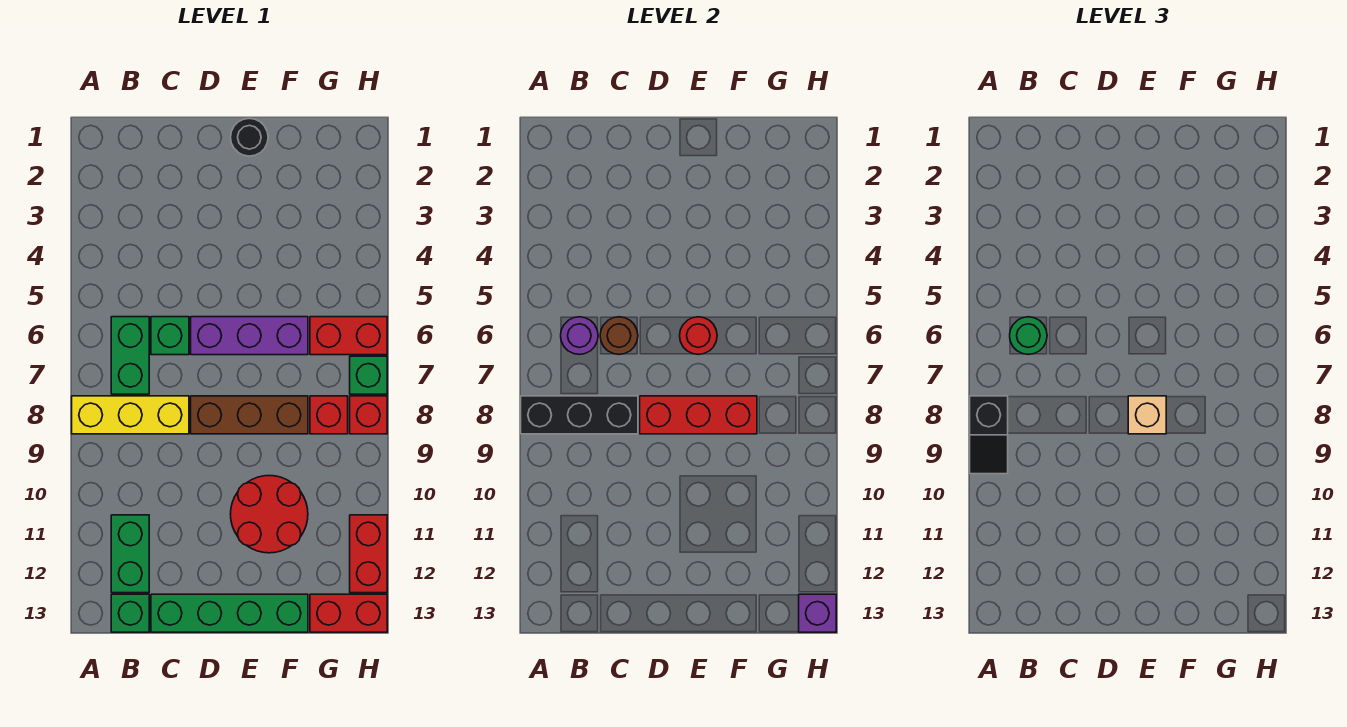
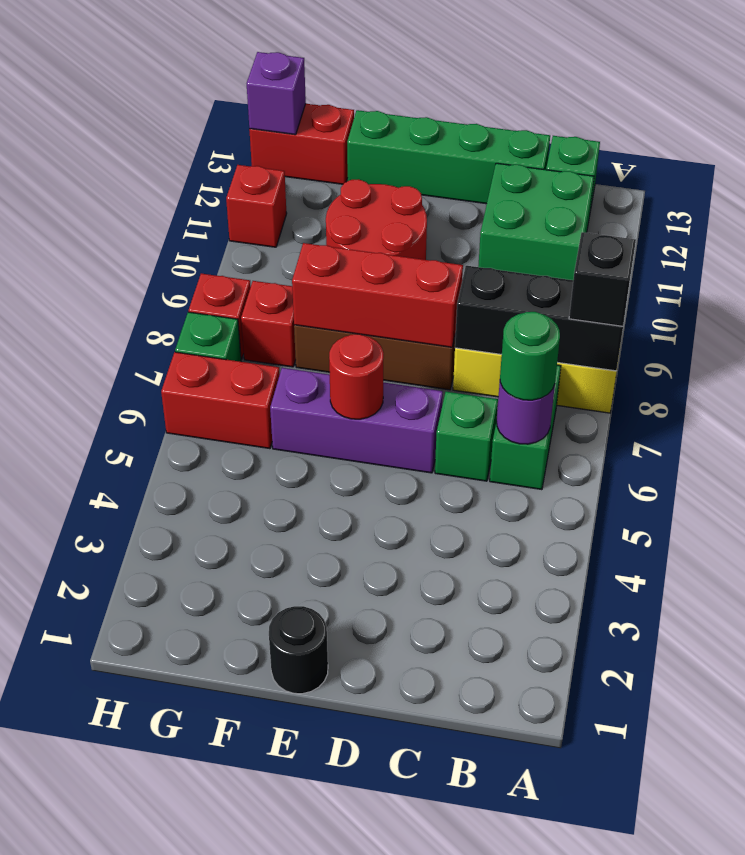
green brick B11:B12 level 1 -> green brick B11:C12 level 1
brown round brick C6 level 2 -> none
tan brick E8 level 3 -> none
red brick H11:H12 level 1 -> red brick H11 level 1

